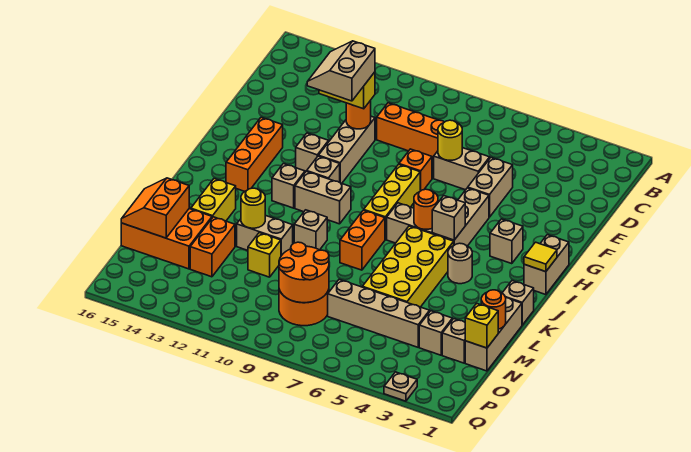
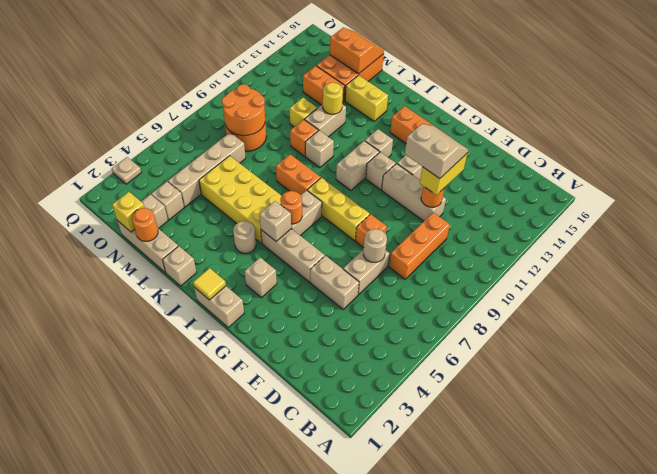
yellow round brick E7 level 2 -> tan round brick E7 level 2
none -> orange brick L10 level 1

